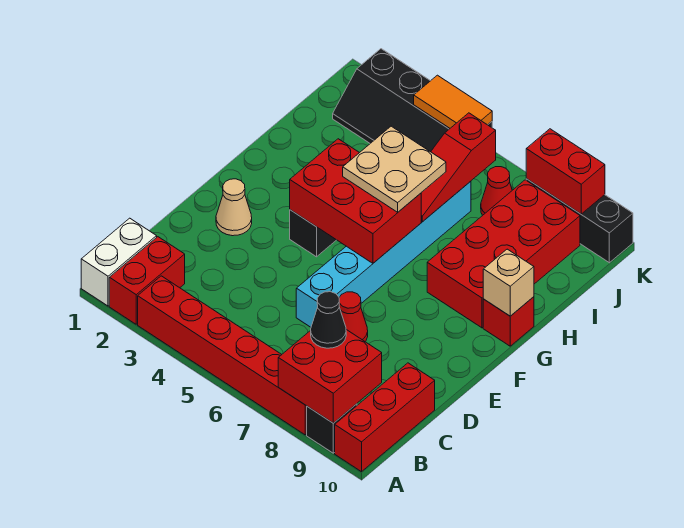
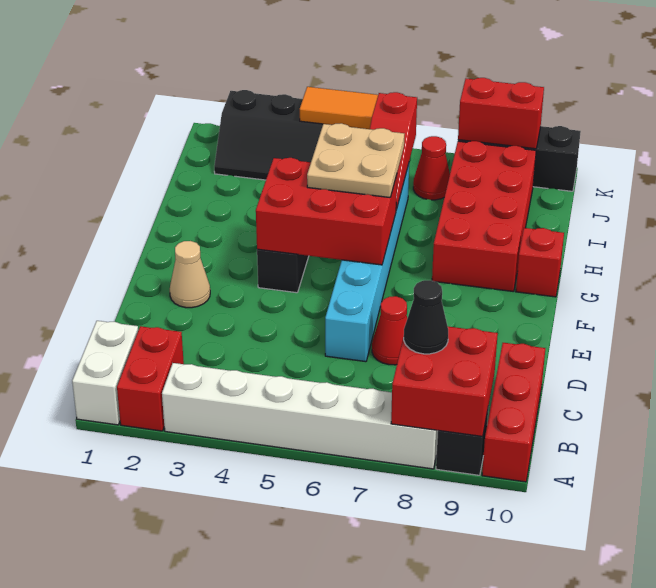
red brick A3:A8 level 1 -> white brick A3:A8 level 1
tan brick G10 level 2 -> none

